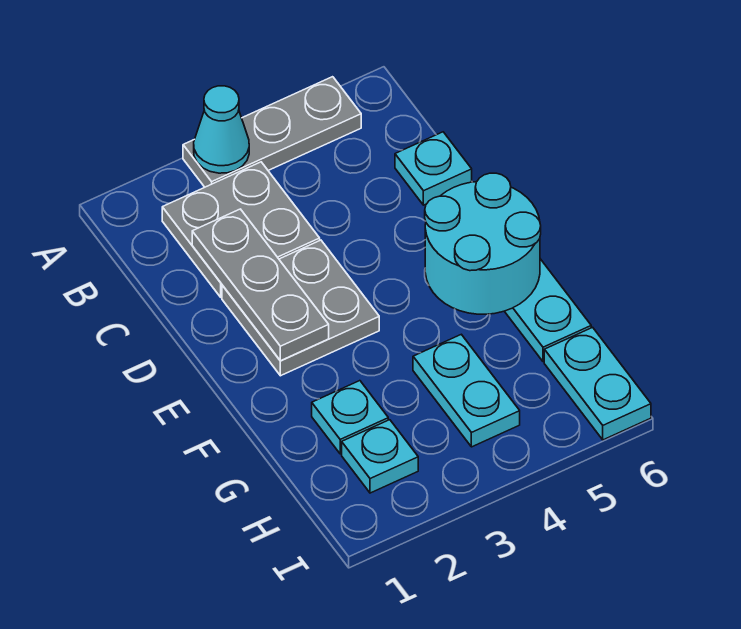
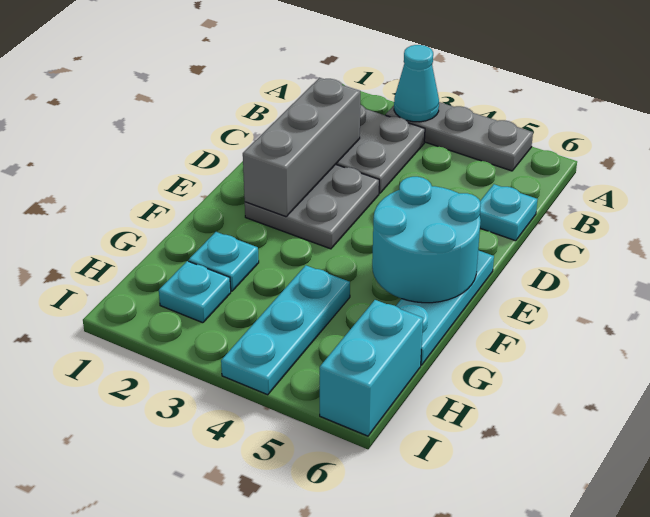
grey plate C2:E2 level 2 -> grey brick C2:E2 level 2
cyan plate G4:H4 level 1 -> cyan plate G4:I4 level 1
cyan plate H6:I6 level 1 -> cyan brick H6:I6 level 1

